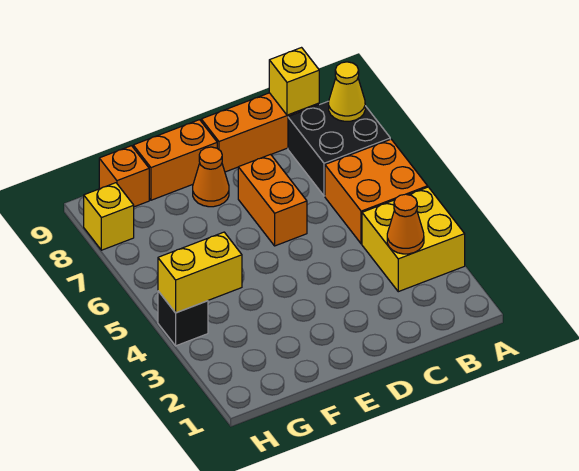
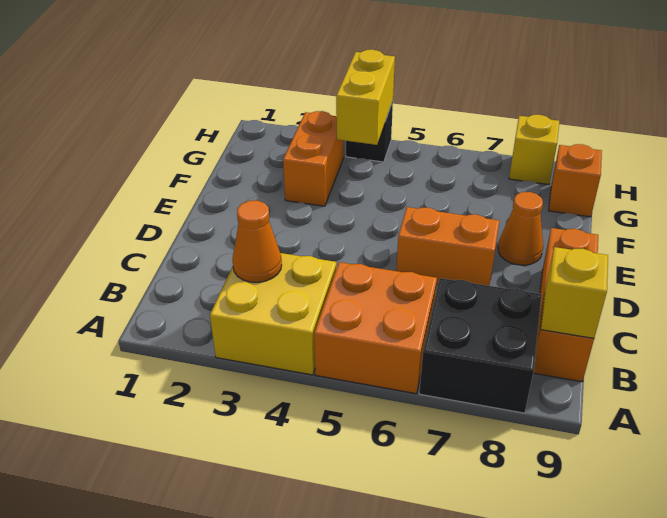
yellow cone A8 level 2 -> none
orange brick E9:F9 level 1 -> orange brick F3:G3 level 1

